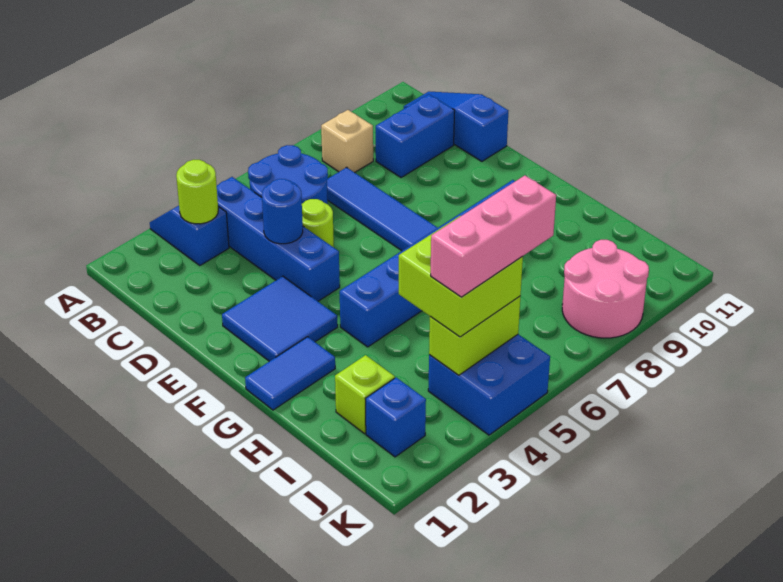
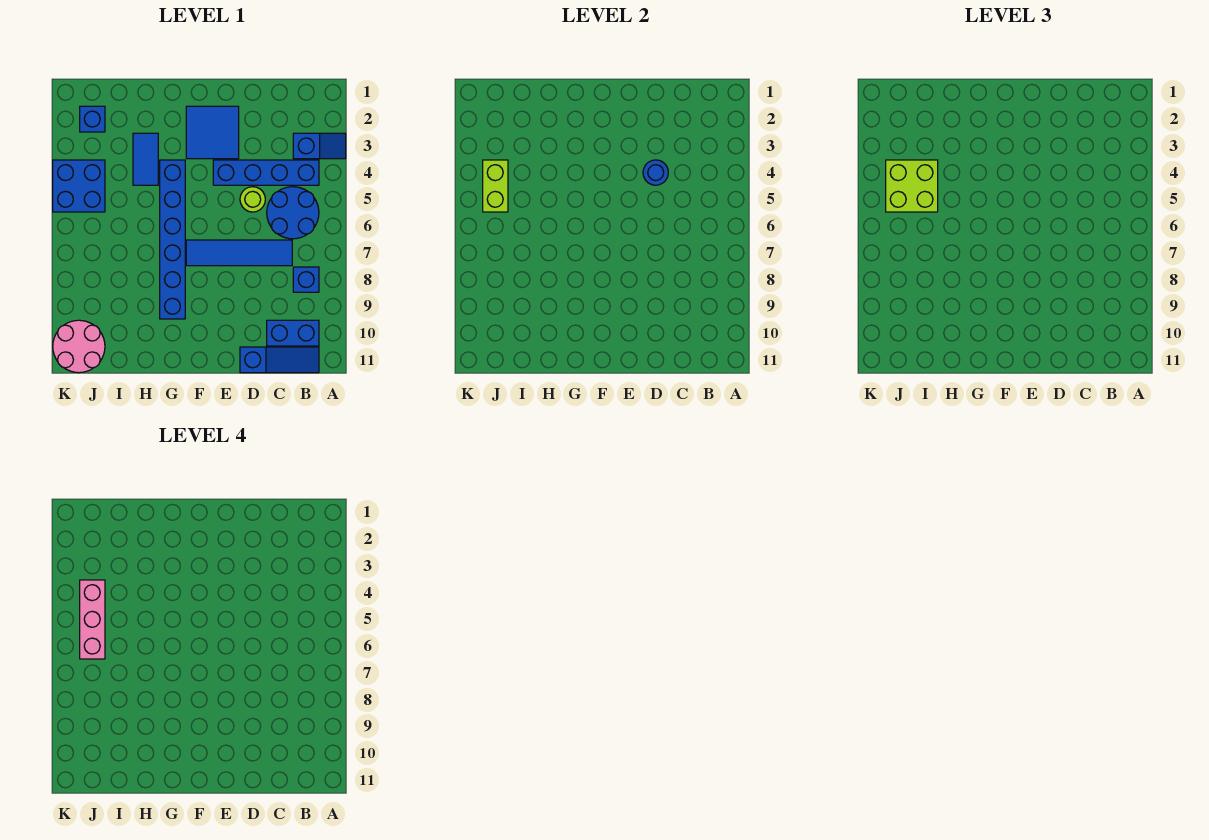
lime round brick B3 level 2 -> none
tan brick B8 level 1 -> blue brick B8 level 1
blue brick C9:C10 level 1 -> blue brick B10:C10 level 1
blue tile G1:G2 level 1 -> blue tile H3:H4 level 1
lime brick I2 level 1 -> none
pink round brick J8:K9 level 1 -> pink round brick J10:K11 level 1

